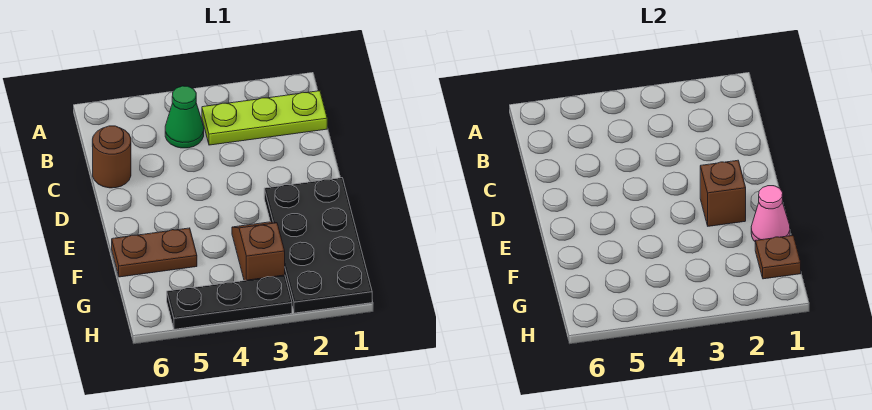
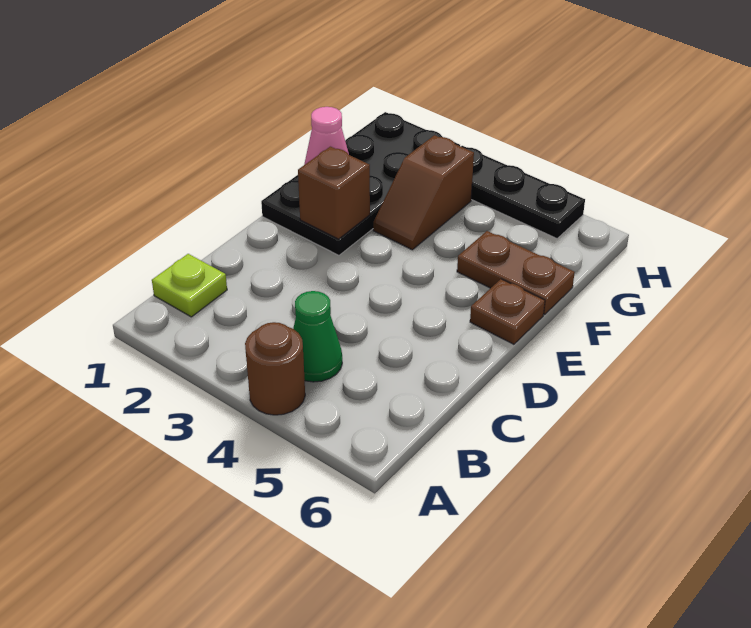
lime plate B1:B3 level 1 -> lime plate B1 level 1
brown round brick C6 level 1 -> brown round brick A4 level 1
brown plate G1 level 2 -> brown plate E6 level 1

